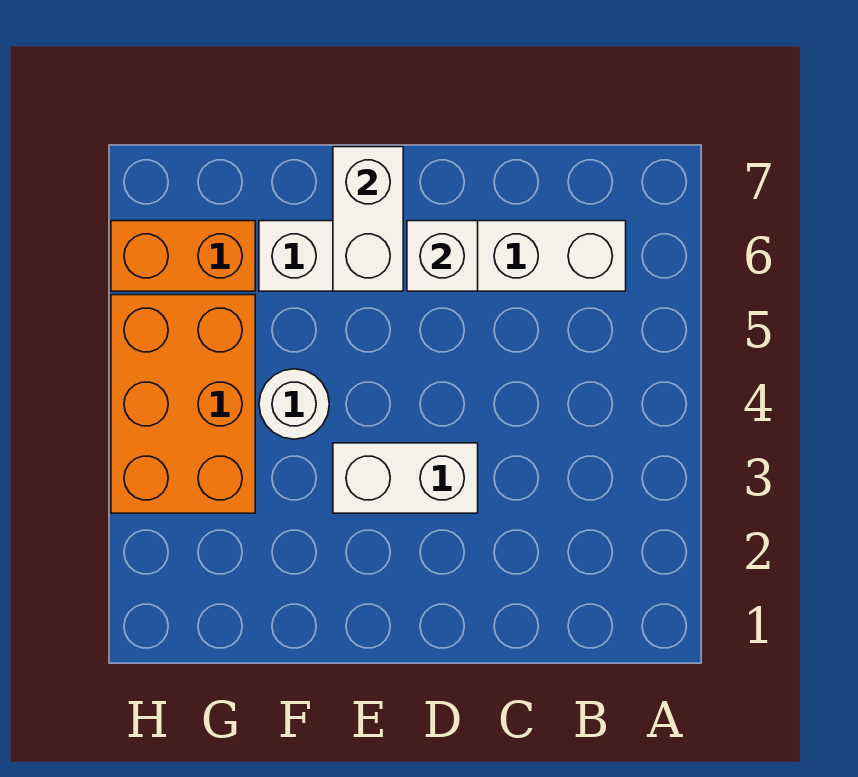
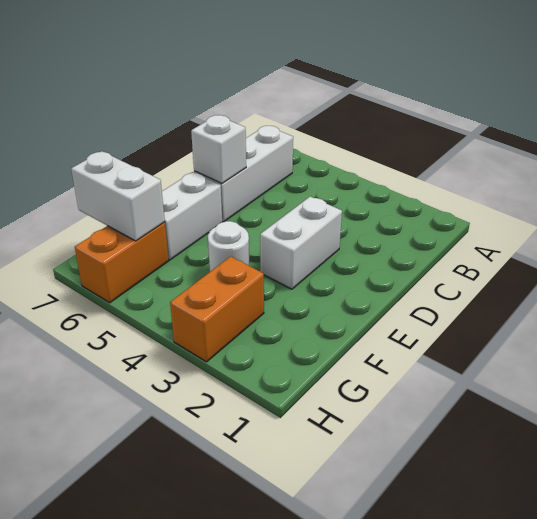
white brick E6:E7 level 2 -> white brick G6:G7 level 2
orange brick G3:H5 level 1 -> orange brick G3:H3 level 1

